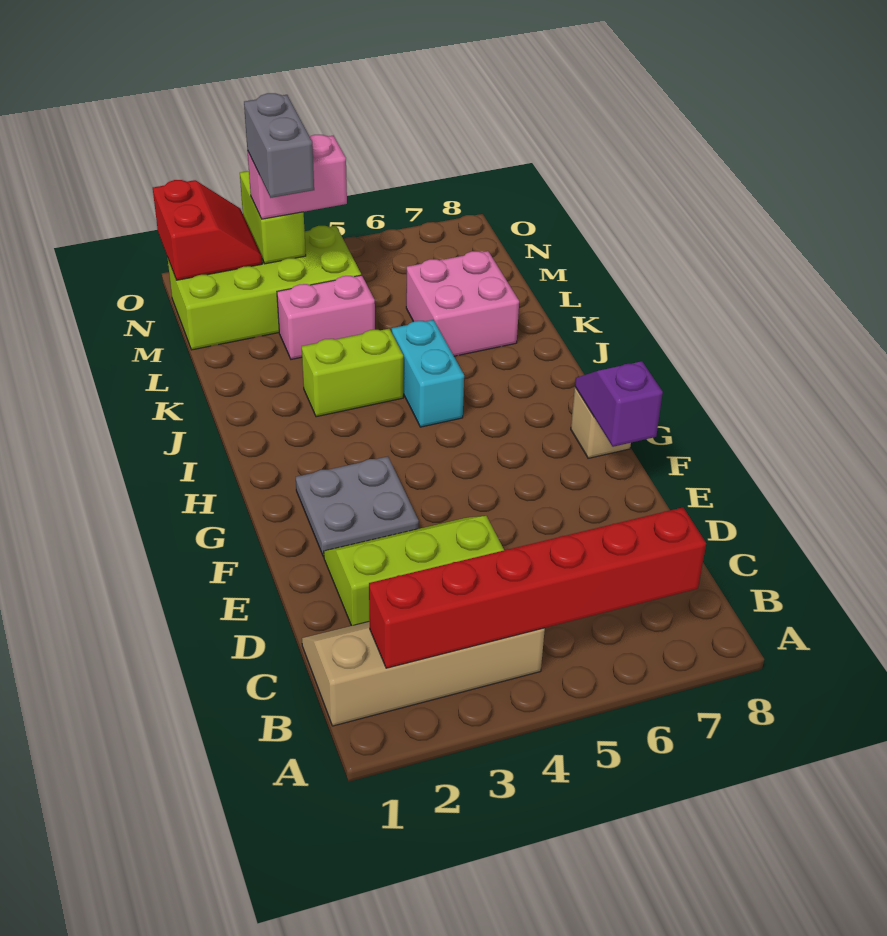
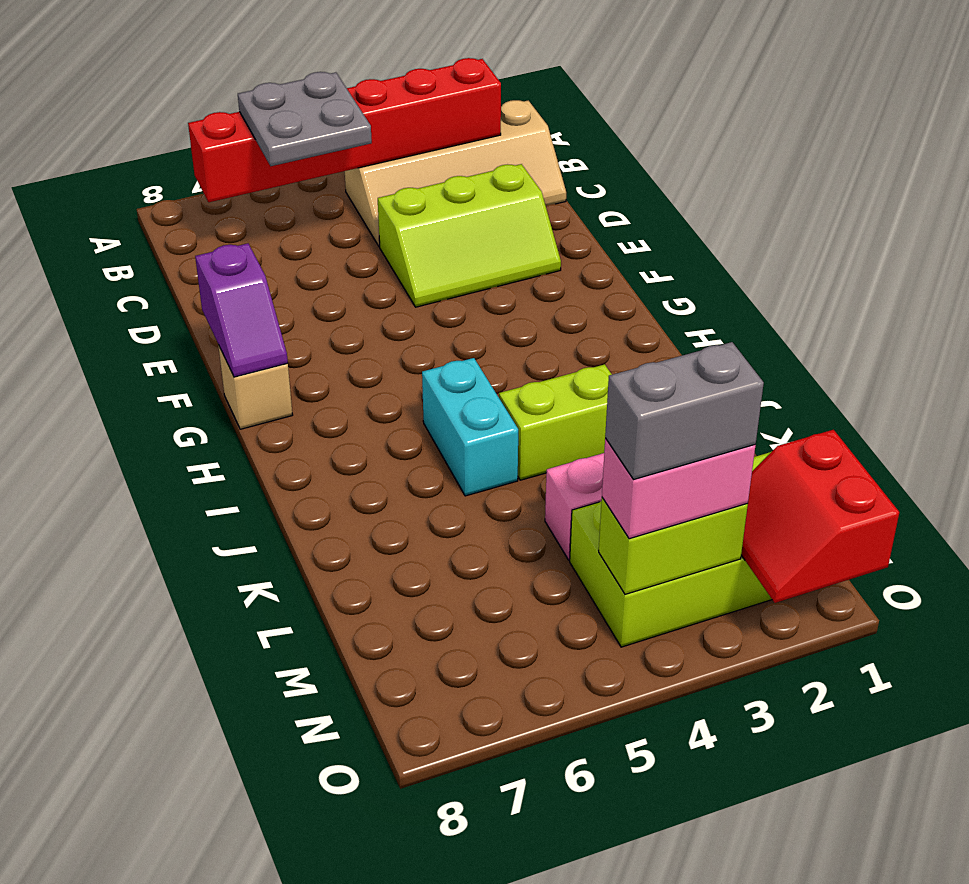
grey plate F2:G3 level 1 -> grey plate B5:C6 level 3
pink brick K6:L7 level 1 -> none
grey brick M3:N3 level 4 -> grey brick N3:N4 level 4
lime brick N3:O3 level 2 -> lime brick N3:N4 level 2

